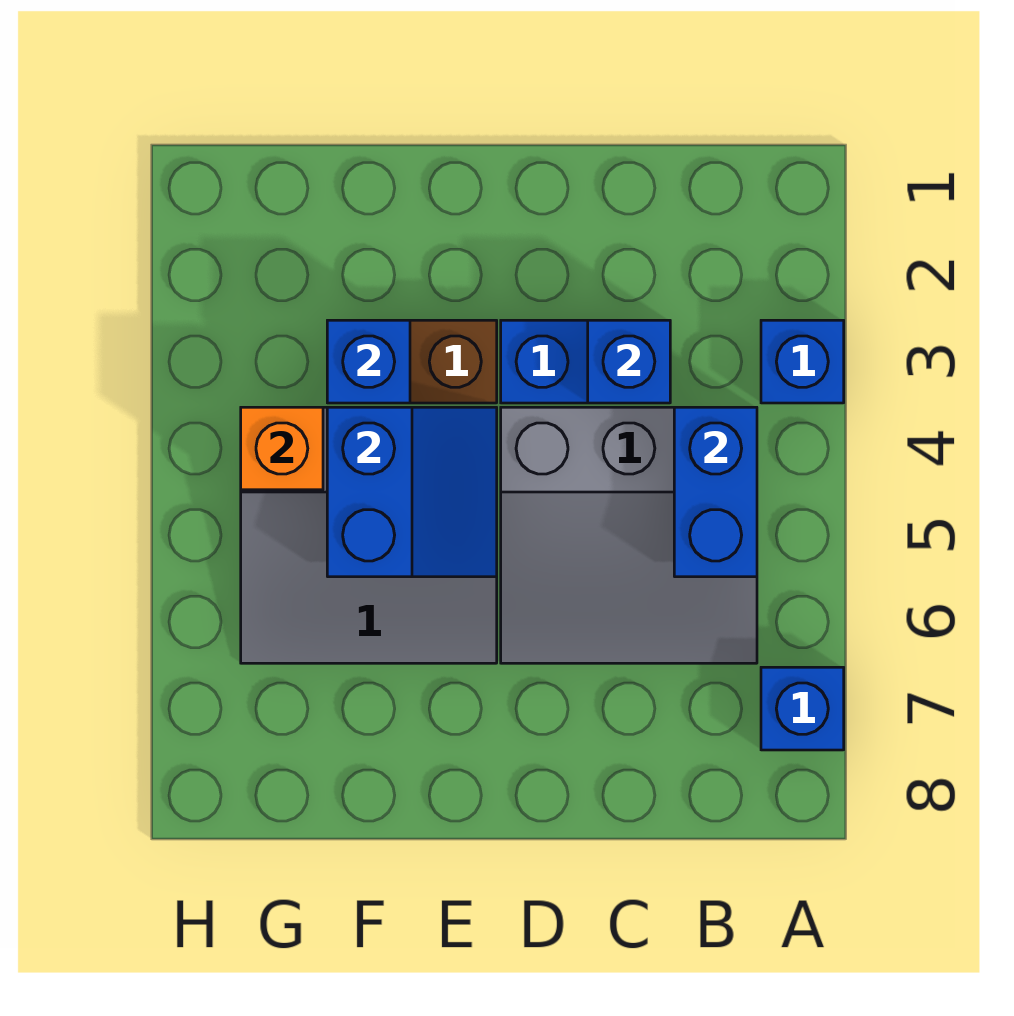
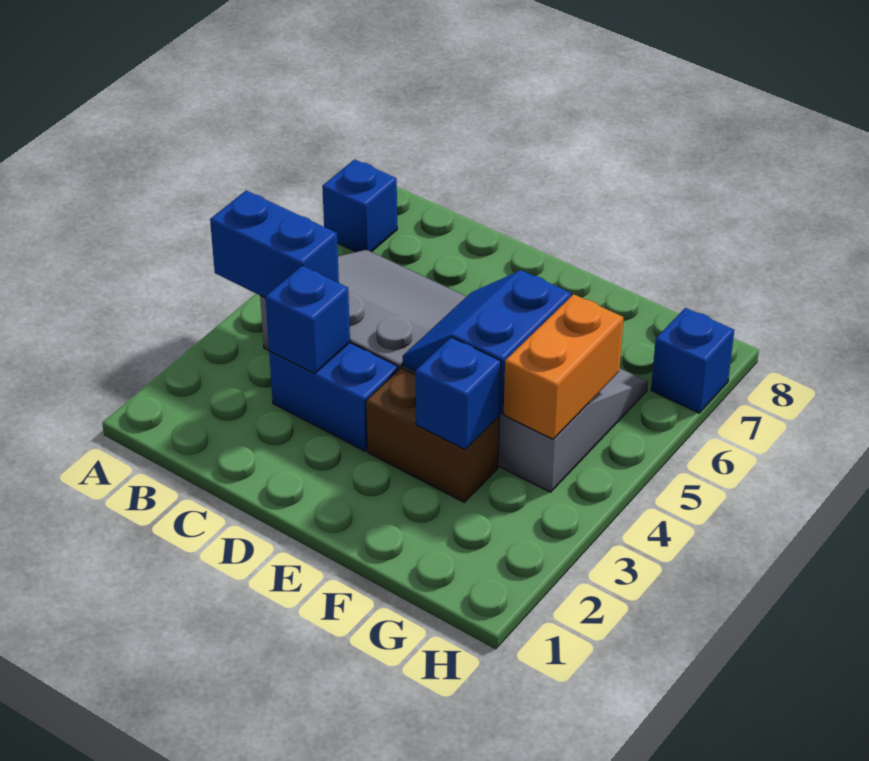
blue brick A3 level 1 -> blue brick H7 level 1
blue brick B4:B5 level 2 -> blue brick A4:B4 level 2
orange brick G4 level 2 -> orange brick G4:G5 level 2

